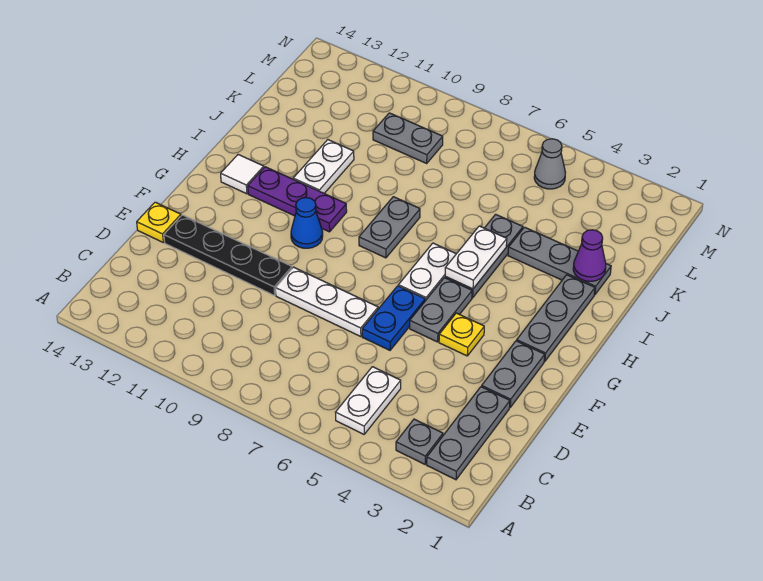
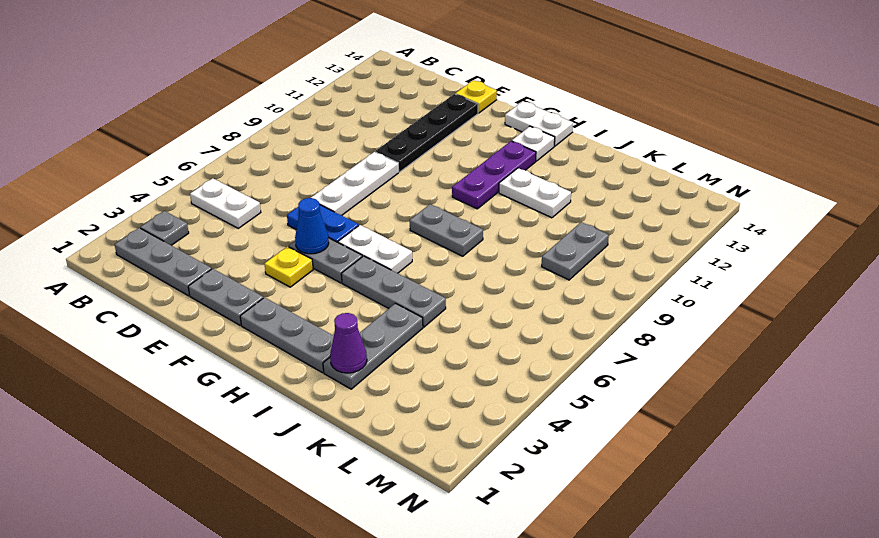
blue cone G10 level 1 -> blue cone F5 level 2
white plate H5:I5 level 2 -> white plate G14:H14 level 1
white tile H13 level 1 -> white plate H13 level 1
grey cone M5 level 1 -> none

